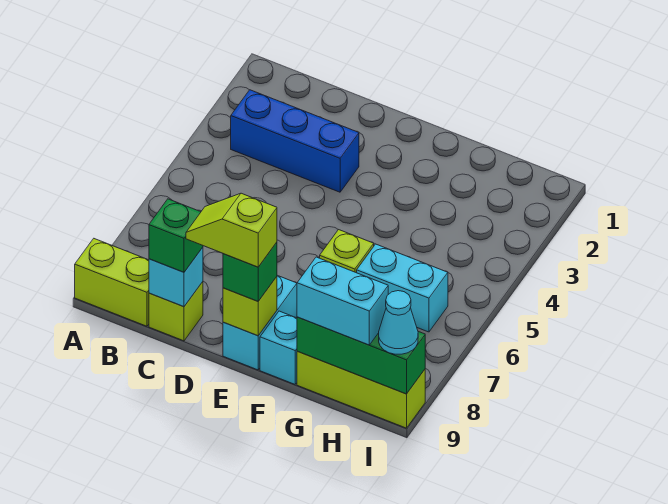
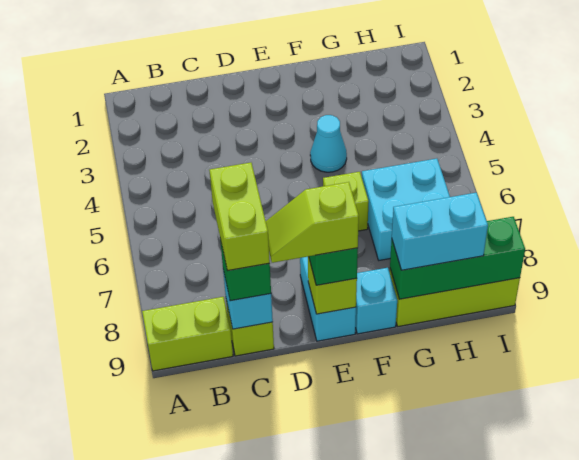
blue brick B3:D3 level 1 -> none
none -> lime brick C8:C9 level 4
cyan brick G6:H6 level 1 -> cyan brick G6:H7 level 1
cyan cone I9 level 3 -> cyan cone F4 level 1

